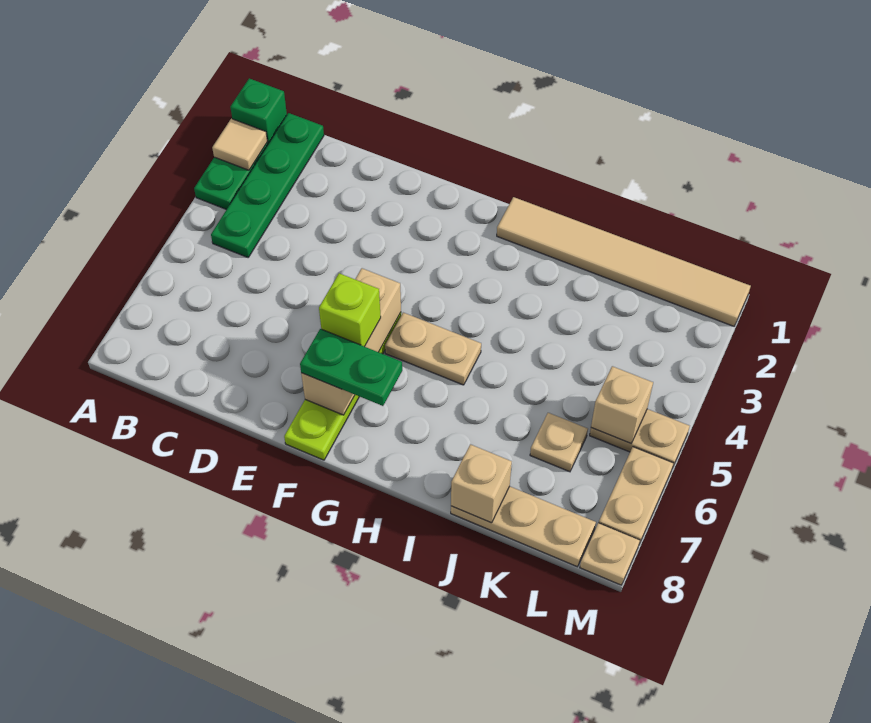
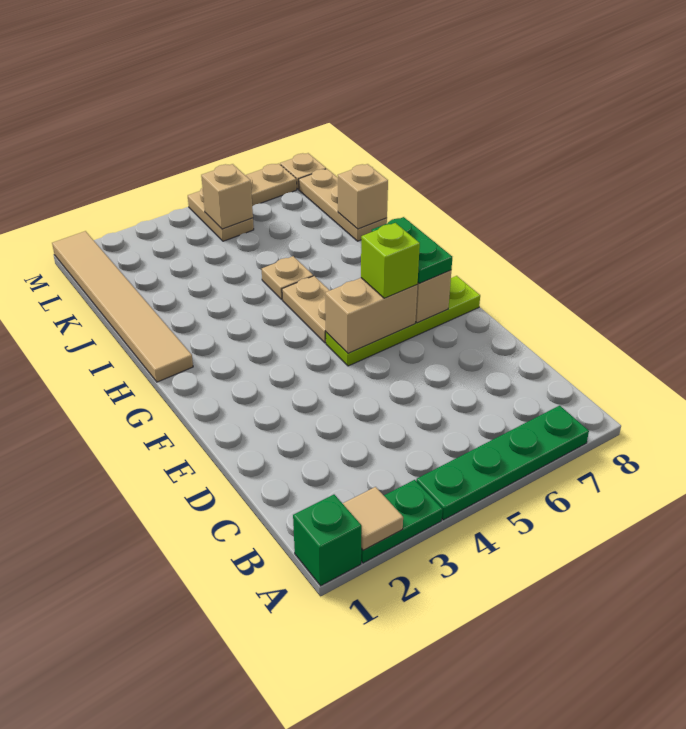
green plate B1:B4 level 1 -> green plate A4:A7 level 1
tan plate K6 level 1 -> tan plate I5 level 1

